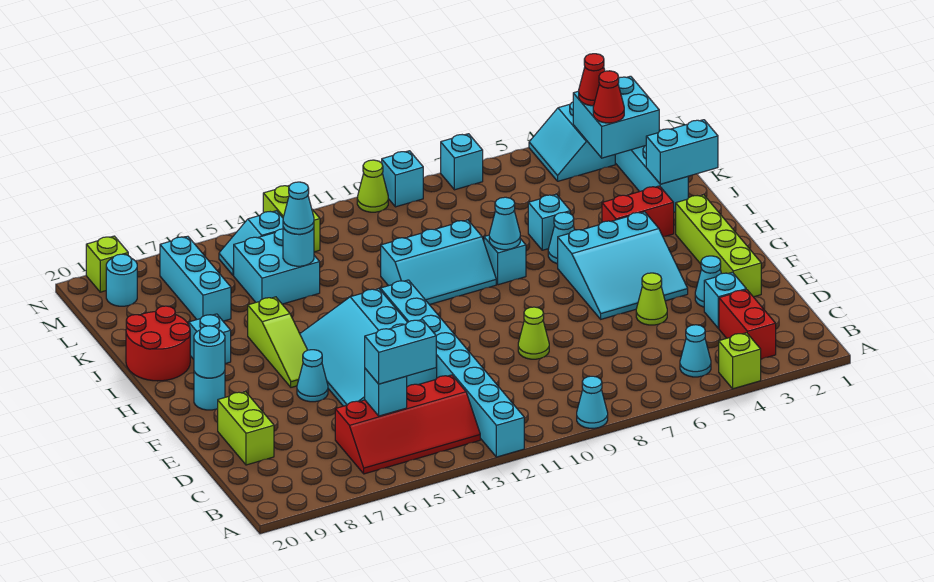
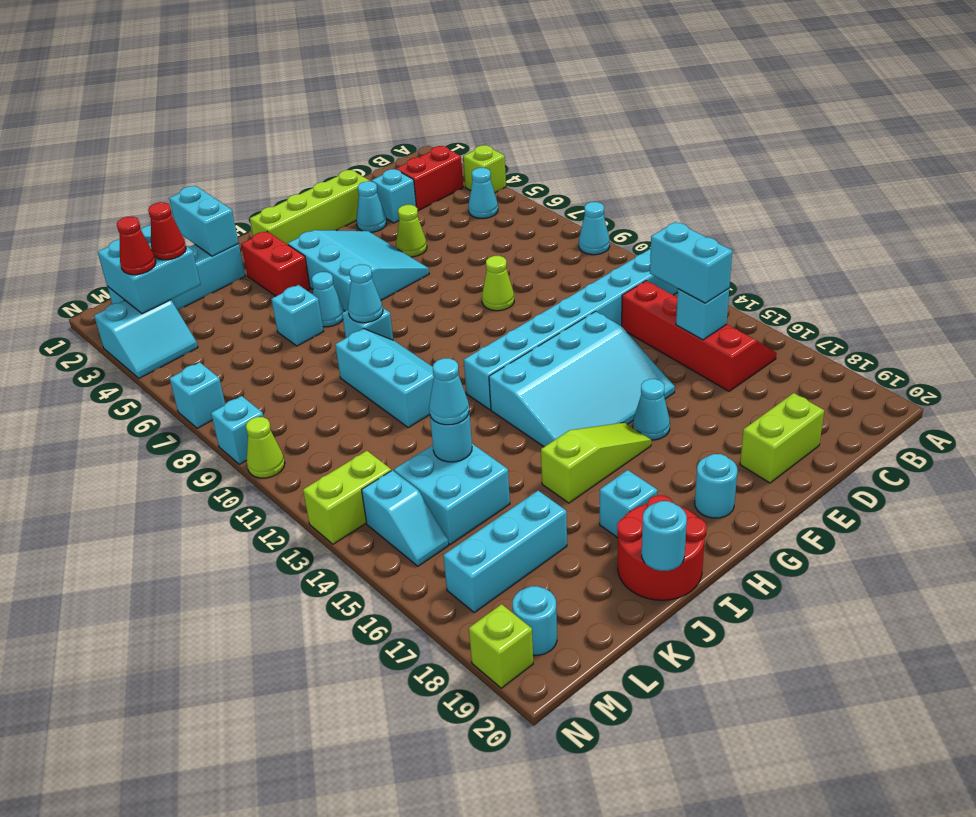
cyan round brick G19 level 2 -> cyan round brick J20 level 2

